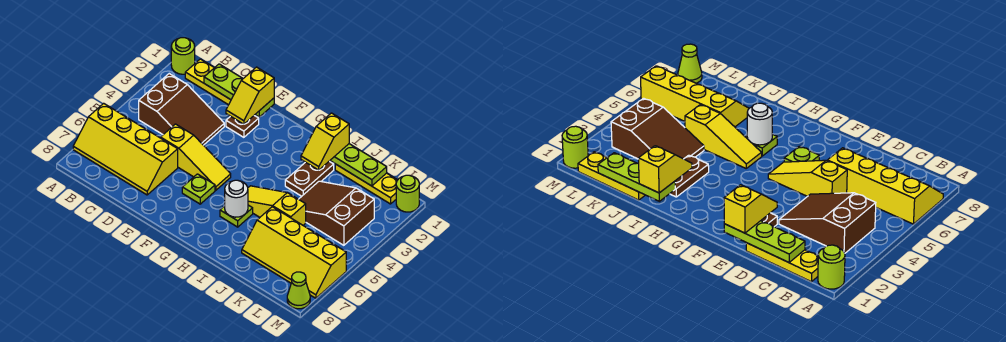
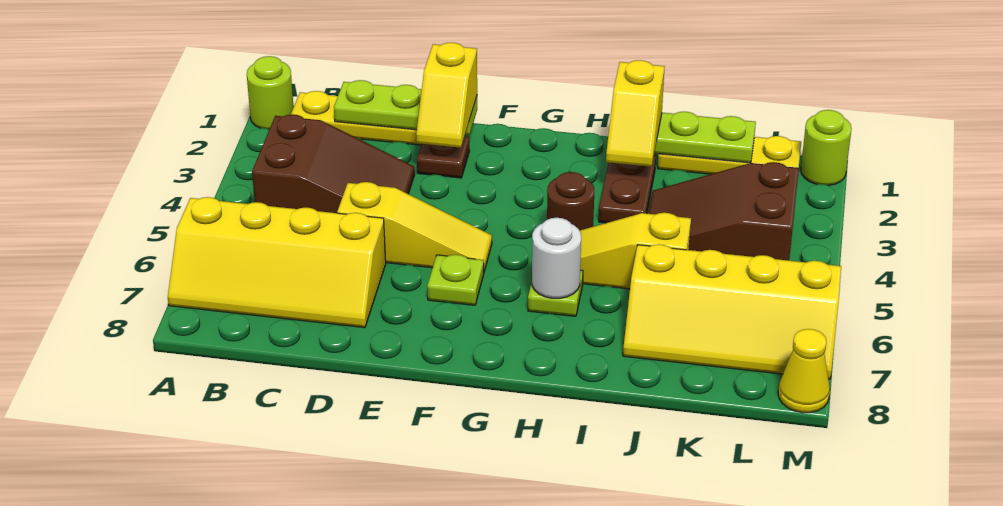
none -> brown round brick H4 level 1
lime cone M8 level 1 -> yellow cone M8 level 1

